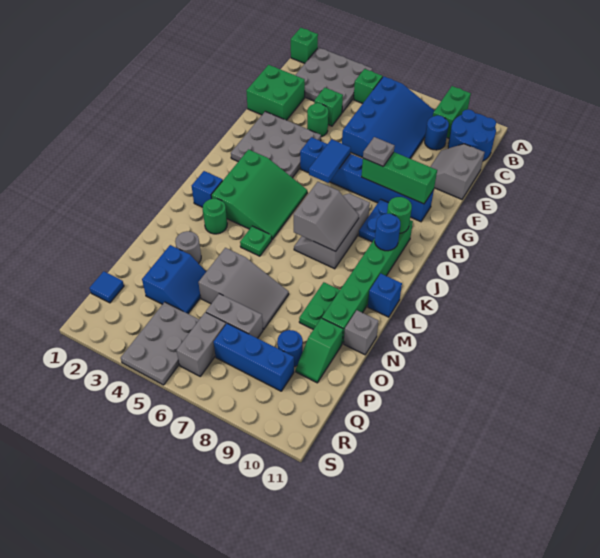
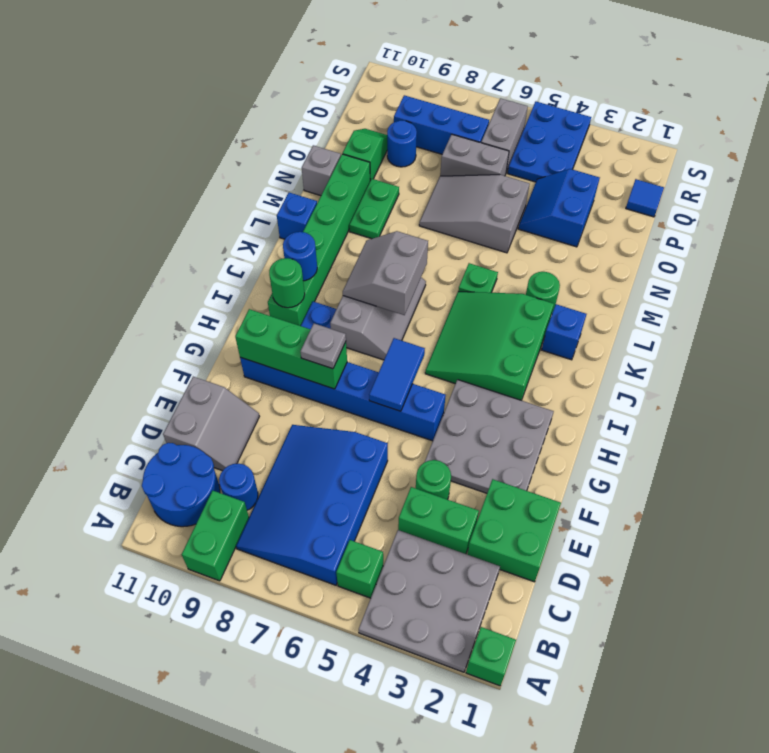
green brick D4 level 1 -> green brick D3:D4 level 1
grey round brick N3 level 1 -> none
grey plate Q4:S5 level 1 -> blue plate Q4:S5 level 1

